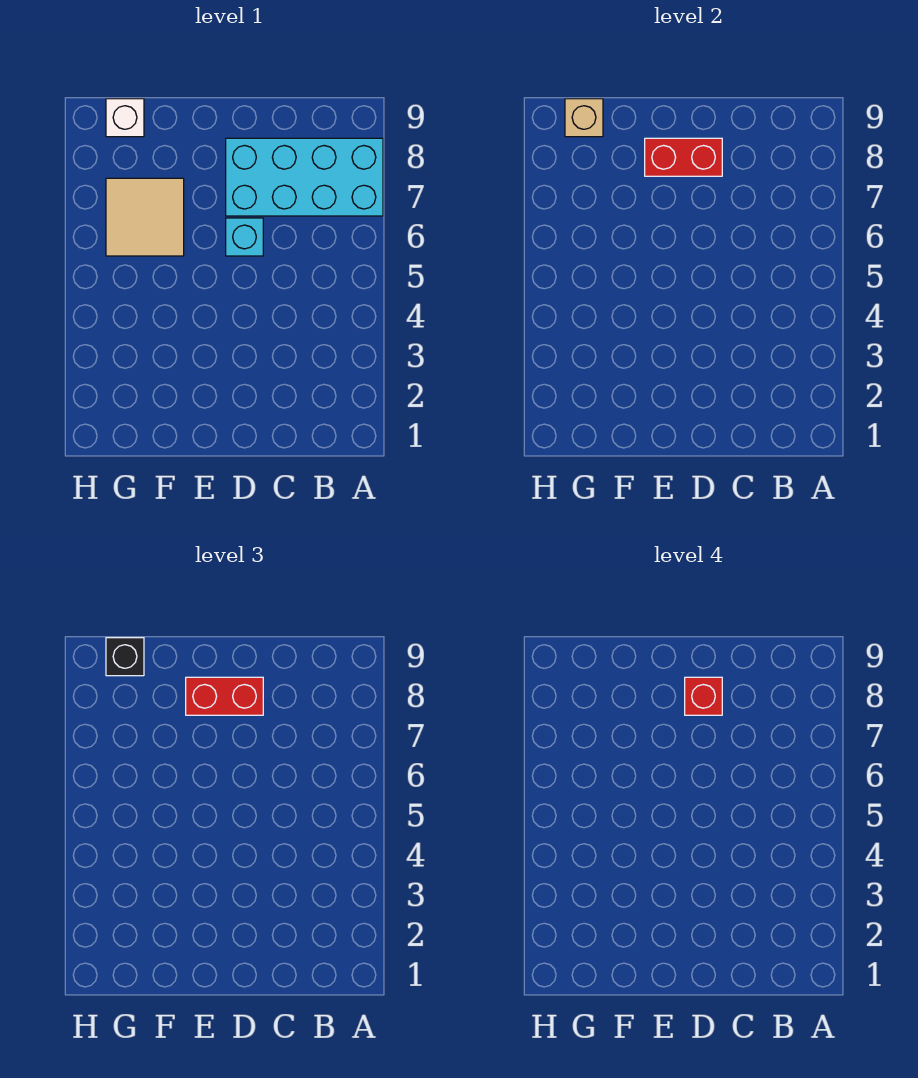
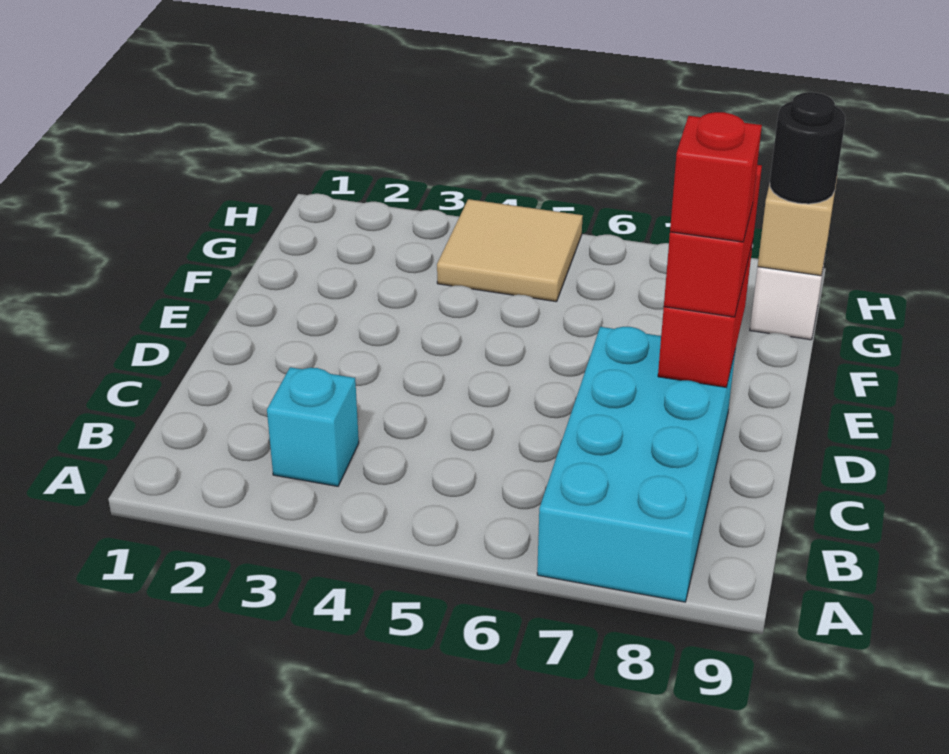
cyan brick D6 level 1 -> cyan brick B3 level 1
tan tile F6:G7 level 1 -> tan tile G4:H5 level 1
black brick G9 level 3 -> black round brick G9 level 3

